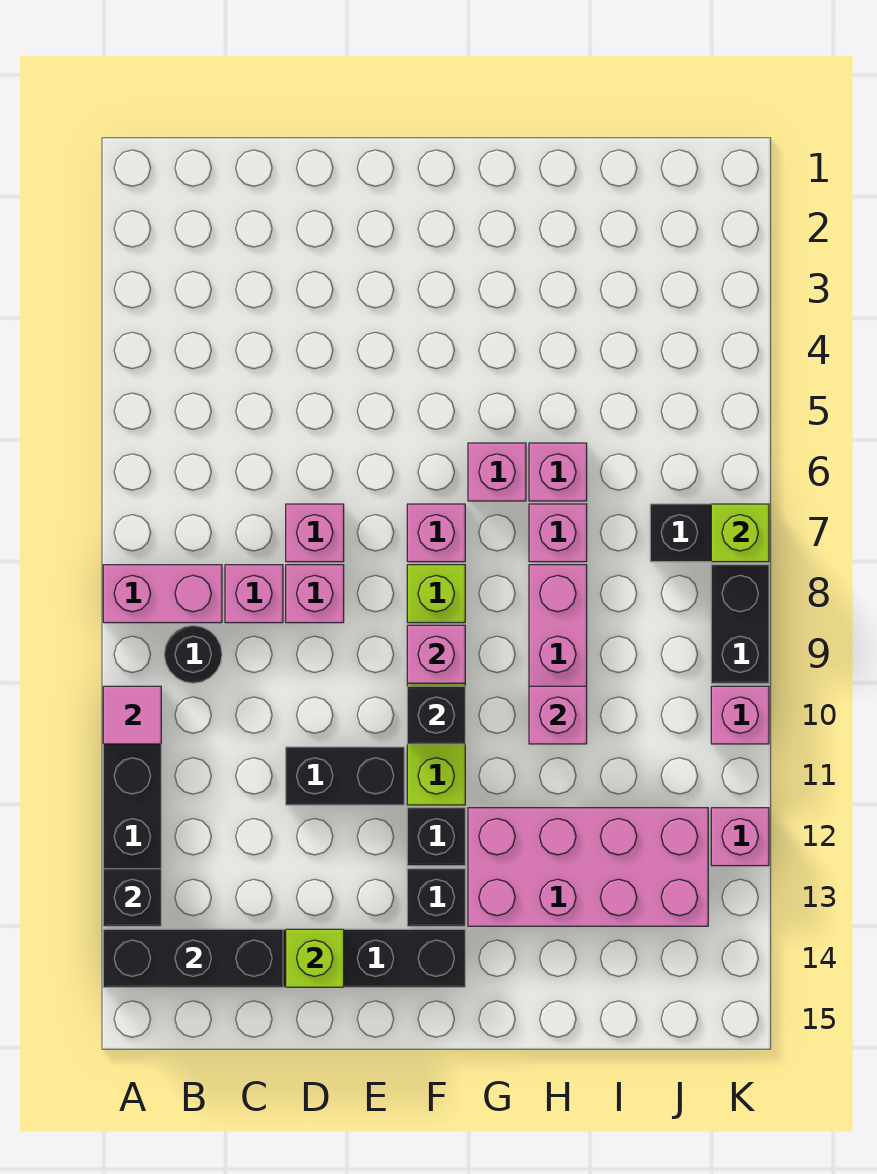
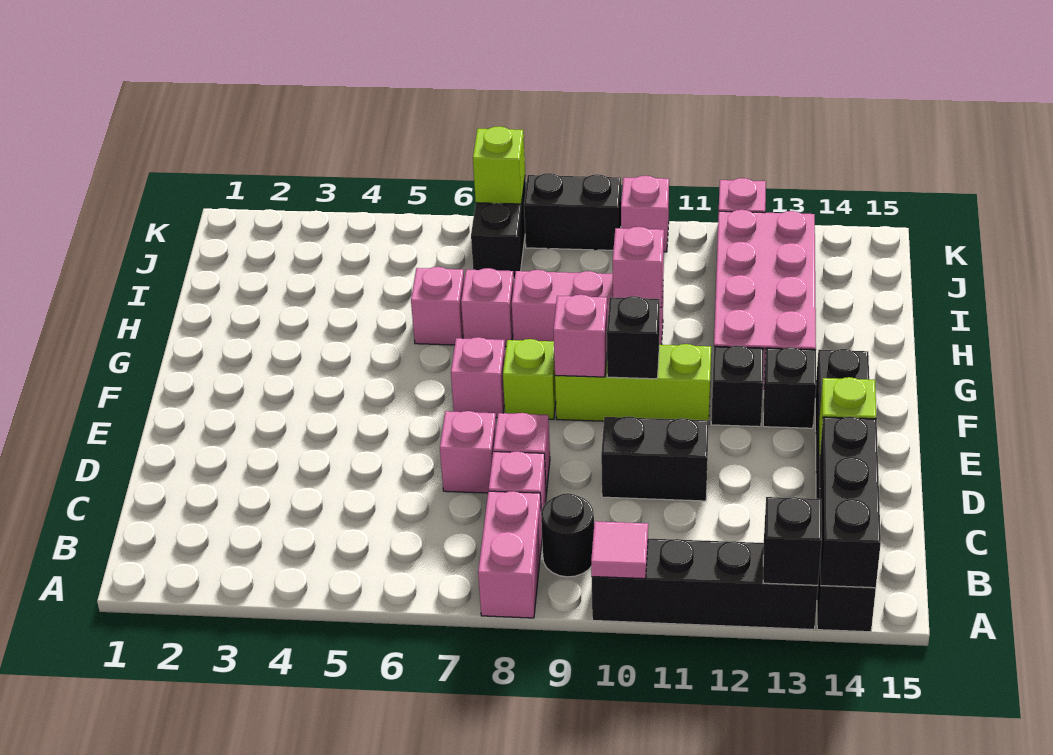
black brick D11:E11 level 1 -> black brick D10:D11 level 1
pink brick G6 level 1 -> none

